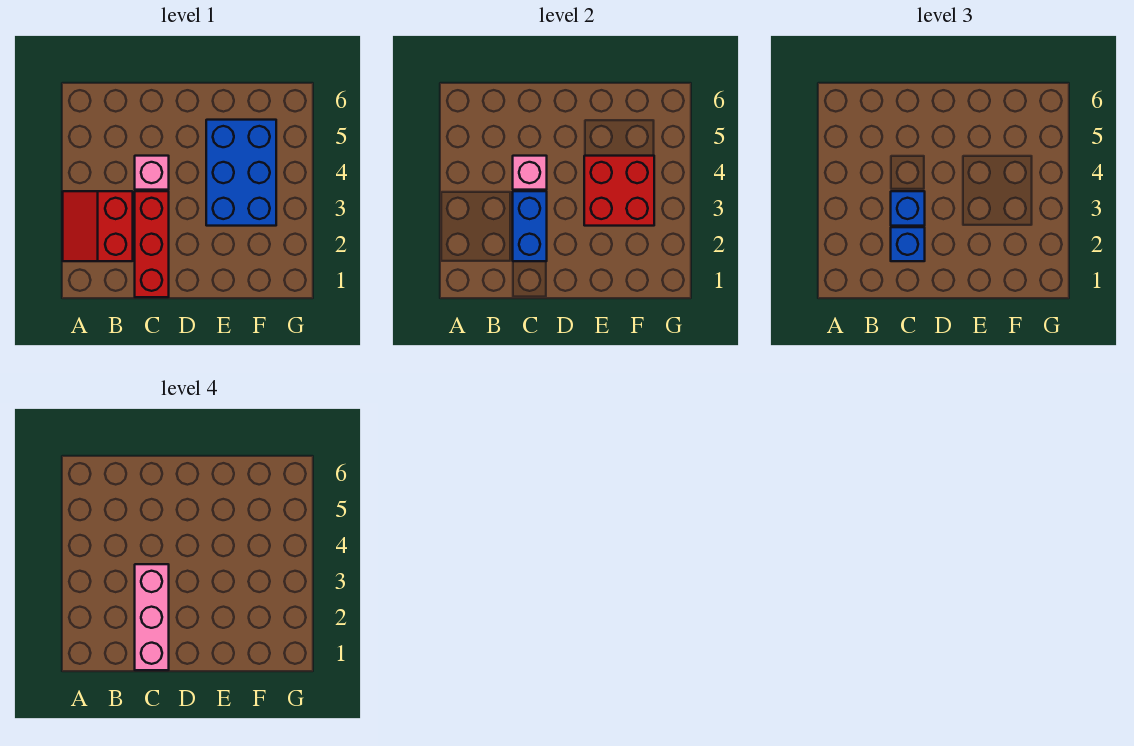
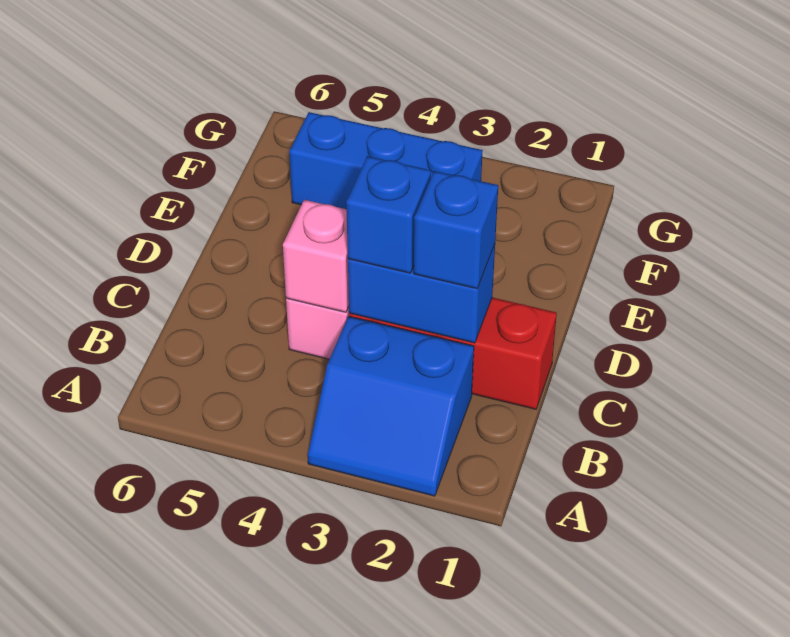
red slope A2:B3 level 1 top B -> blue slope A2:B3 level 1 top B
pink brick C1:C3 level 4 -> none
blue brick E3:F5 level 1 -> blue brick F3:F5 level 1
red brick E3:F4 level 2 -> none

